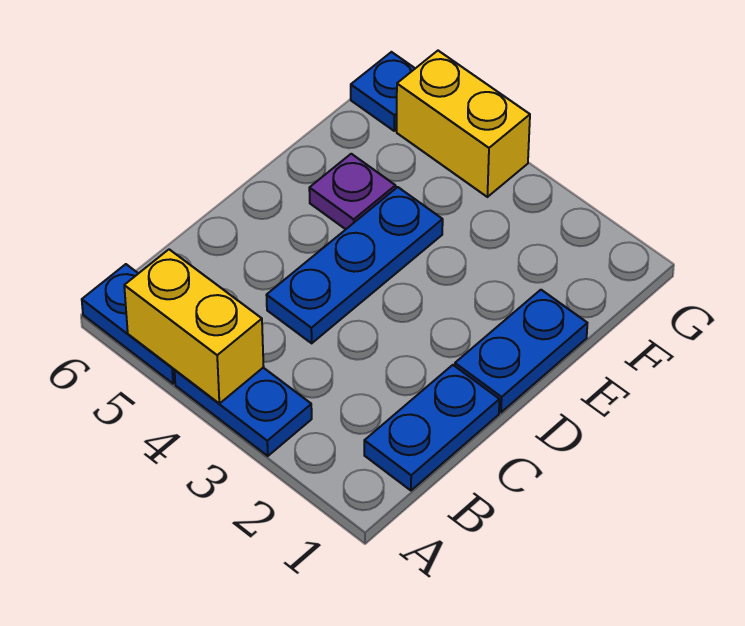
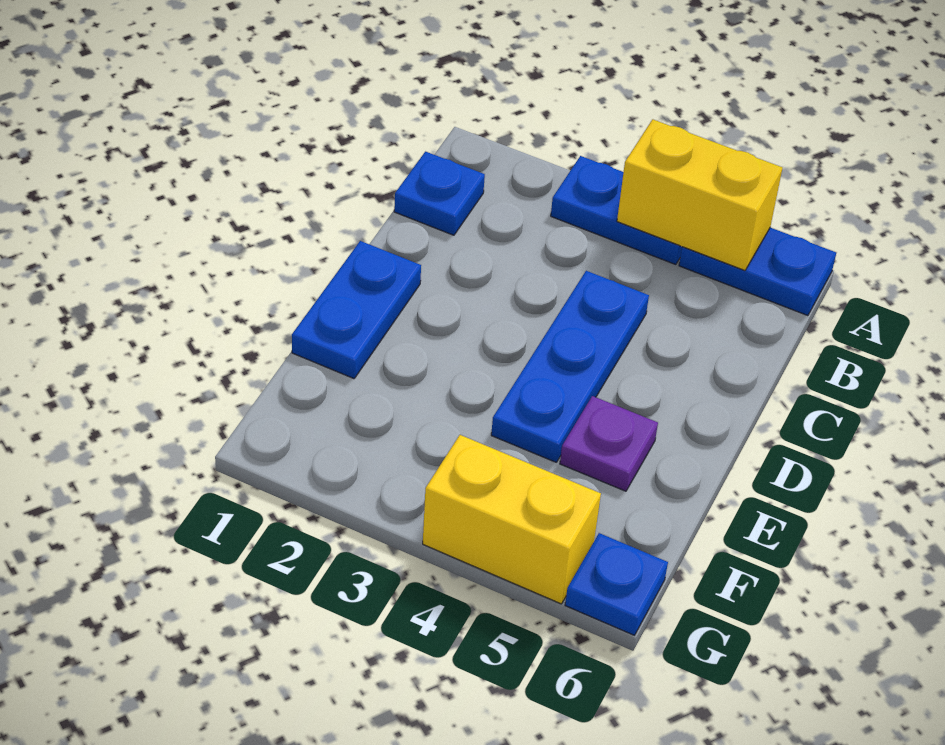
blue plate B1:C1 level 1 -> blue plate B1 level 1

